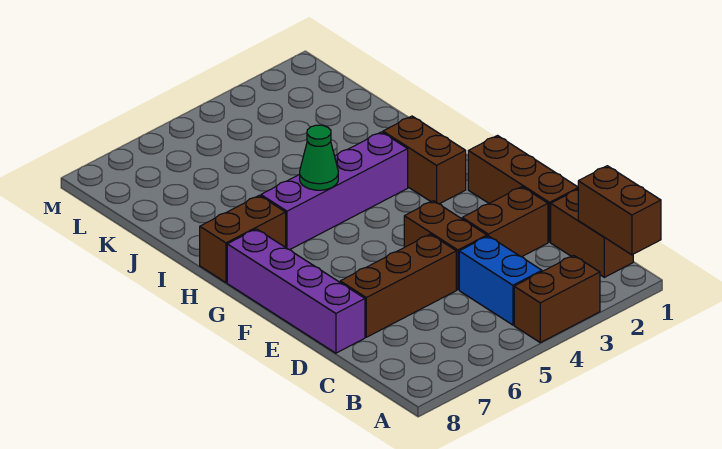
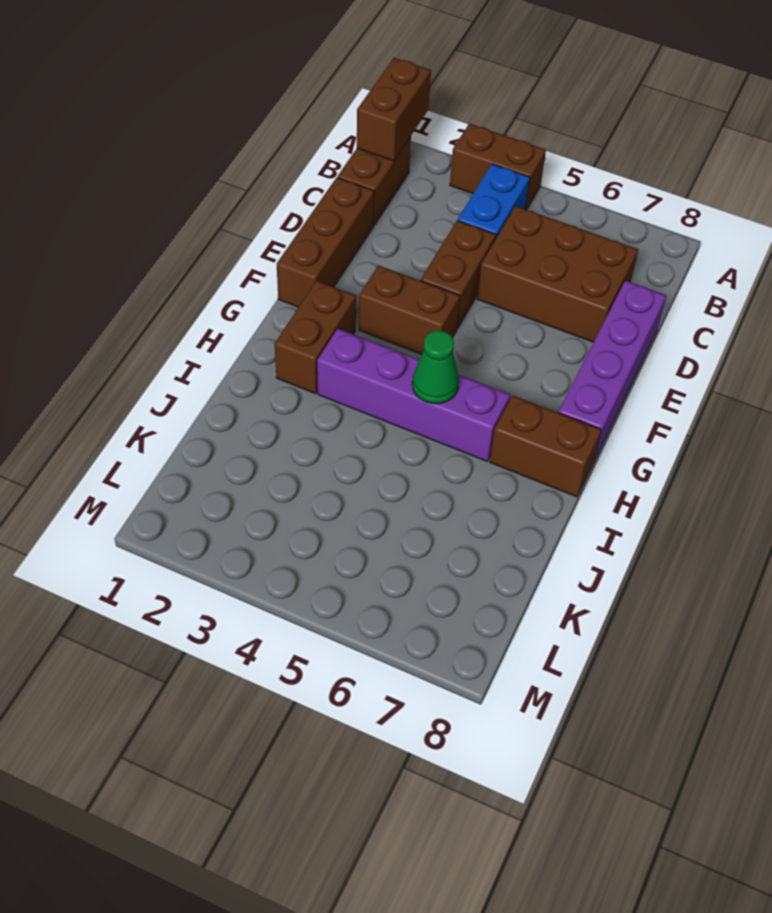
brown brick D2:D3 level 1 -> brown brick F3:F4 level 1
brown brick D5:D7 level 1 -> brown brick C5:D7 level 1

